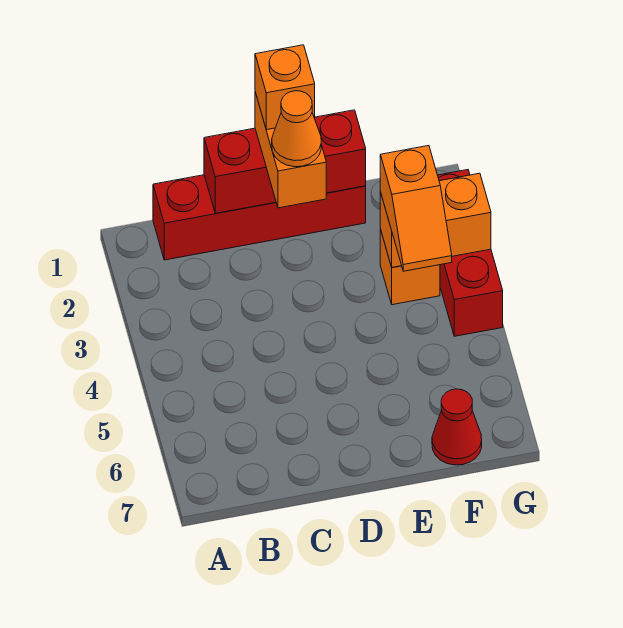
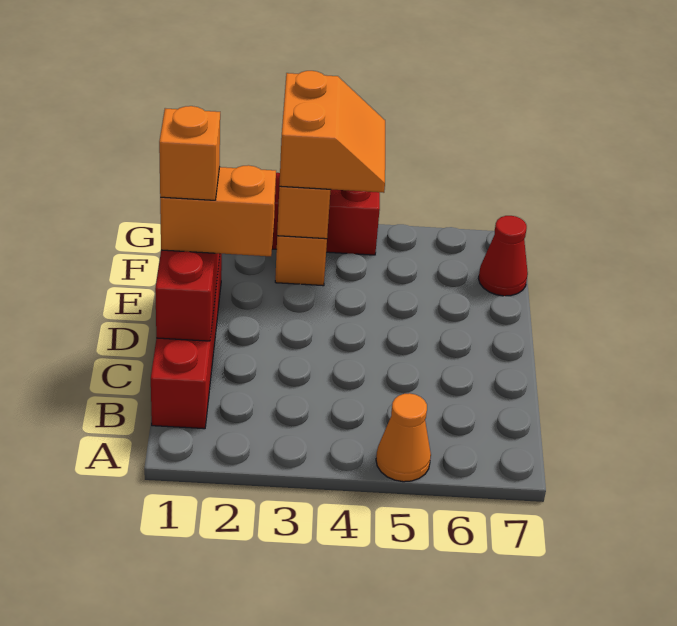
orange cone D2 level 4 -> orange cone A5 level 1
orange slope F3:F4 level 3 top 3 -> orange slope F3:G4 level 3 top 3

